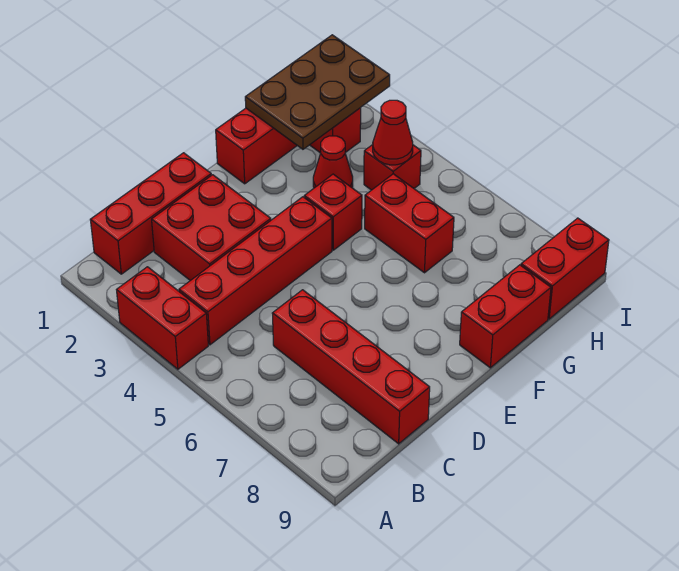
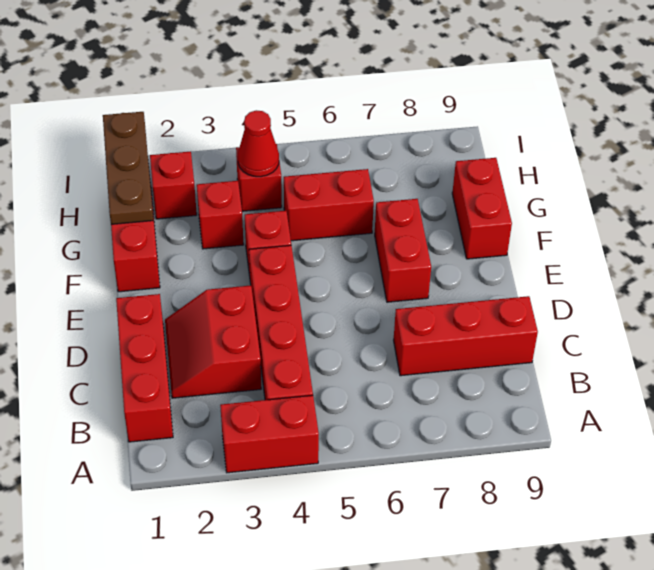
red brick C2:D3 level 1 -> red slope C2:D3 level 1 top 3
red brick C6:C9 level 1 -> red brick C7:C9 level 1
brown plate G1:I2 level 2 -> brown plate G1:I1 level 2
red cone G3 level 1 -> red brick G3 level 1
red brick H9:I9 level 1 -> red brick E7:F7 level 1

